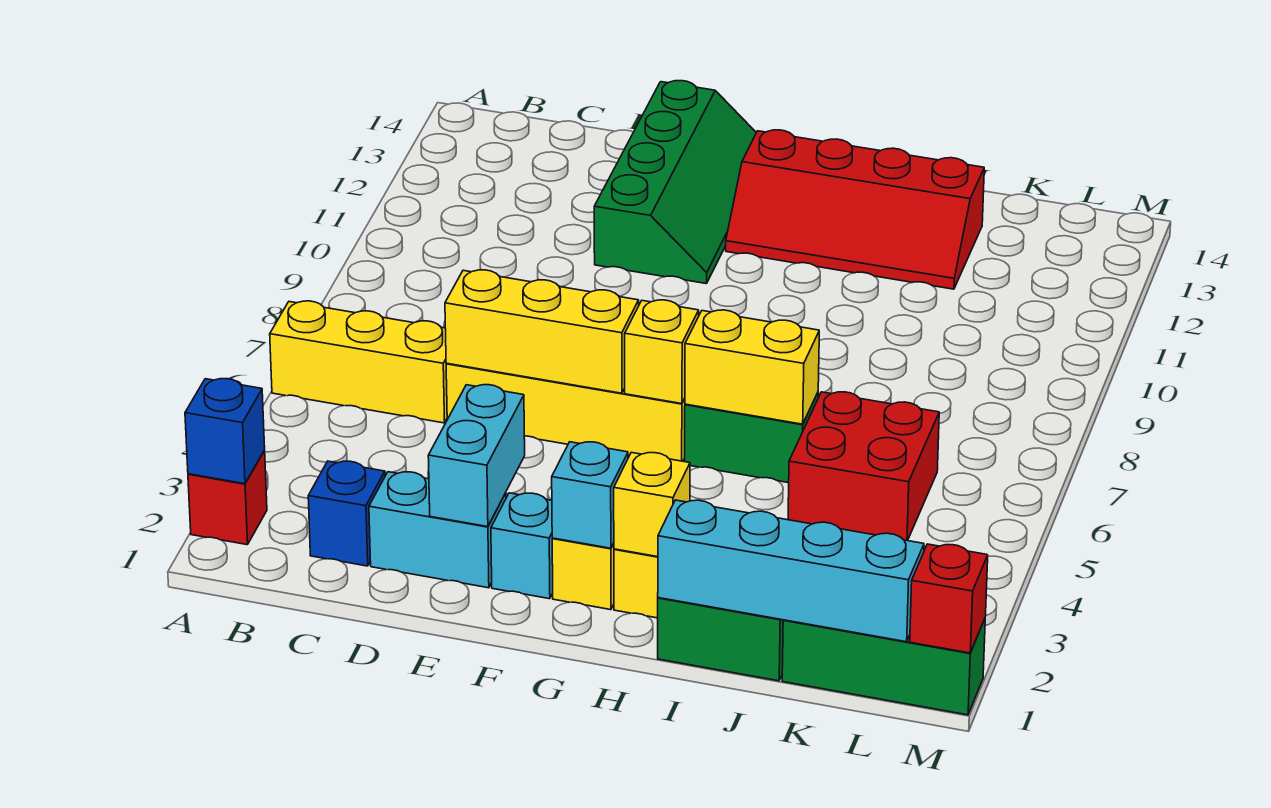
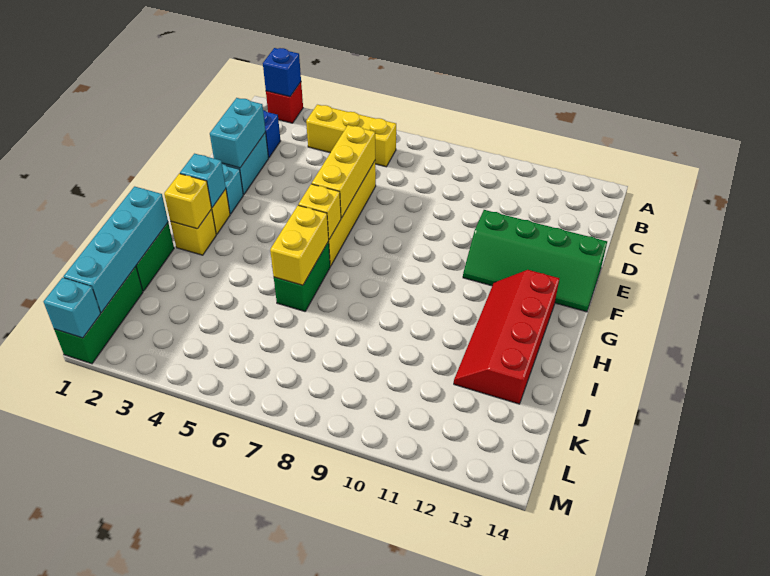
yellow brick A6:C6 level 1 -> yellow brick B4:B6 level 1
cyan brick E2:E3 level 2 -> cyan brick D2:E2 level 2
red brick J5:K6 level 1 -> none
red brick M1 level 2 -> cyan brick M1 level 2

